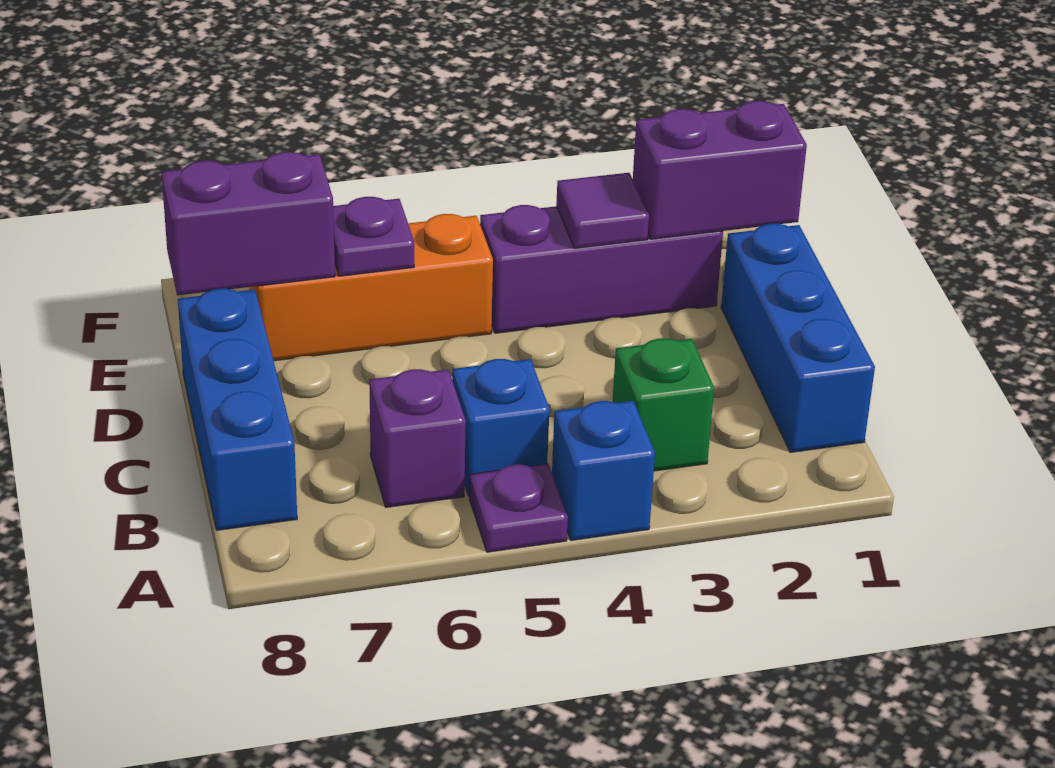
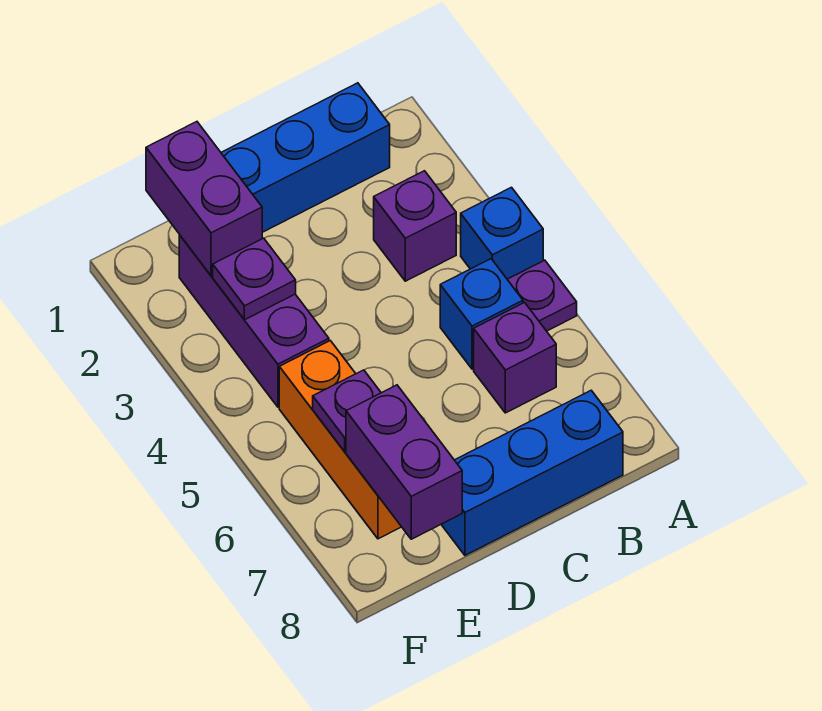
green brick B3 level 1 -> purple brick B3 level 1
purple tile E3 level 2 -> purple plate E3 level 2

